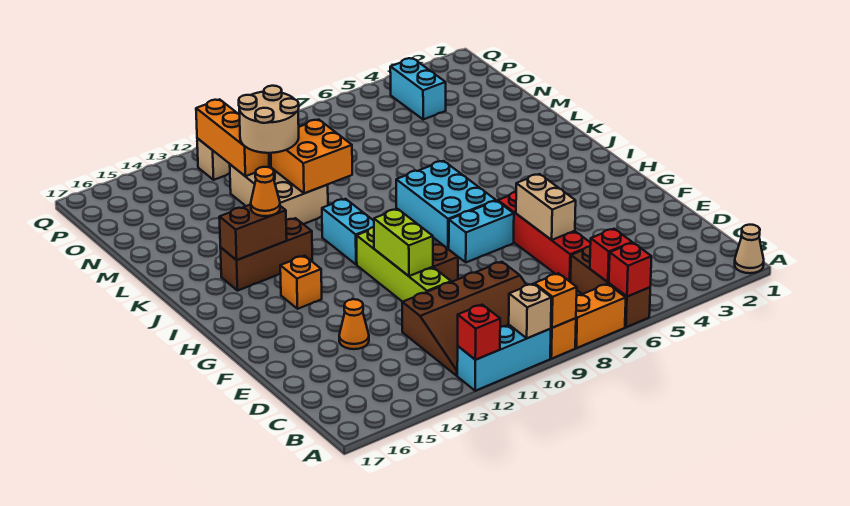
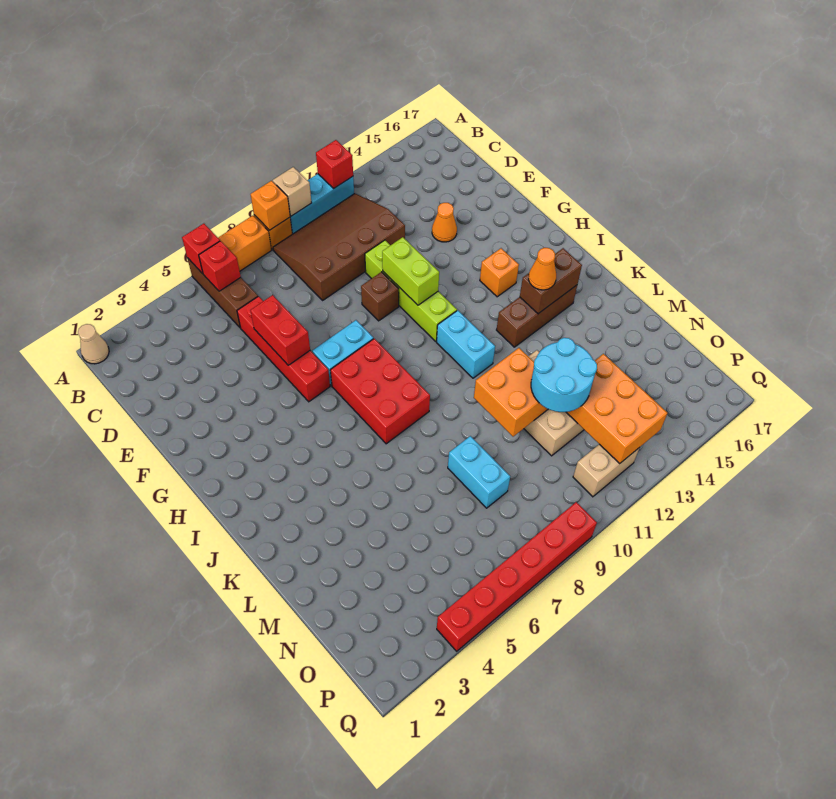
tan brick E6:F6 level 2 -> red brick E6:F6 level 2
cyan brick H7:J8 level 1 -> red brick H7:J8 level 1
tan round brick M11:N12 level 3 -> cyan round brick M11:N12 level 3
orange brick N12:P12 level 2 -> orange brick N12:P13 level 2
cyan brick O4:P4 level 1 -> cyan brick M8:N8 level 1
none -> red brick Q4:Q9 level 1

